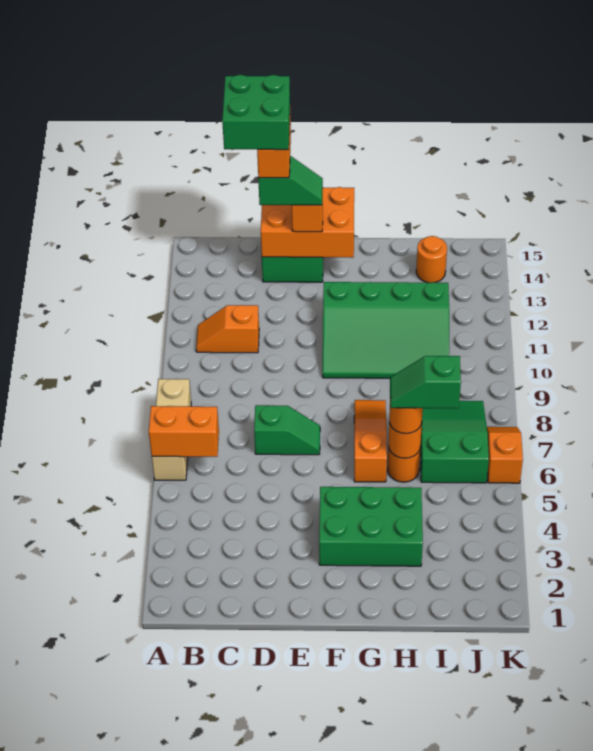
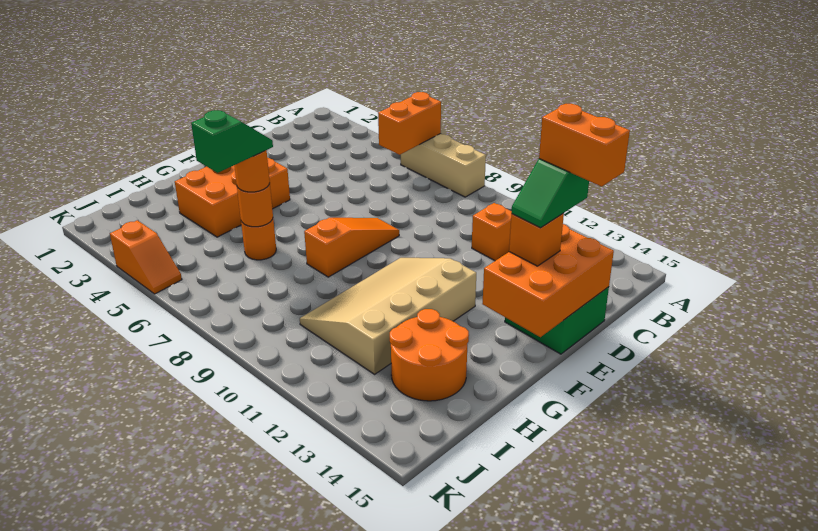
green brick C14:D15 level 6 -> none
green slope D7:E7 level 1 top D -> none
green brick F3:H4 level 1 -> orange brick F3:H4 level 1
green slope F10:I12 level 1 top 12 -> tan slope F10:I12 level 1 top 12
orange slope G6:G8 level 1 top 6 -> orange slope E8:G8 level 1 top G
green slope I6:J8 level 1 top 6 -> none
orange round brick I14 level 1 -> orange round brick H13:I14 level 1
orange slope K6:K7 level 1 top 6 -> orange slope K4:K5 level 1 top 4

